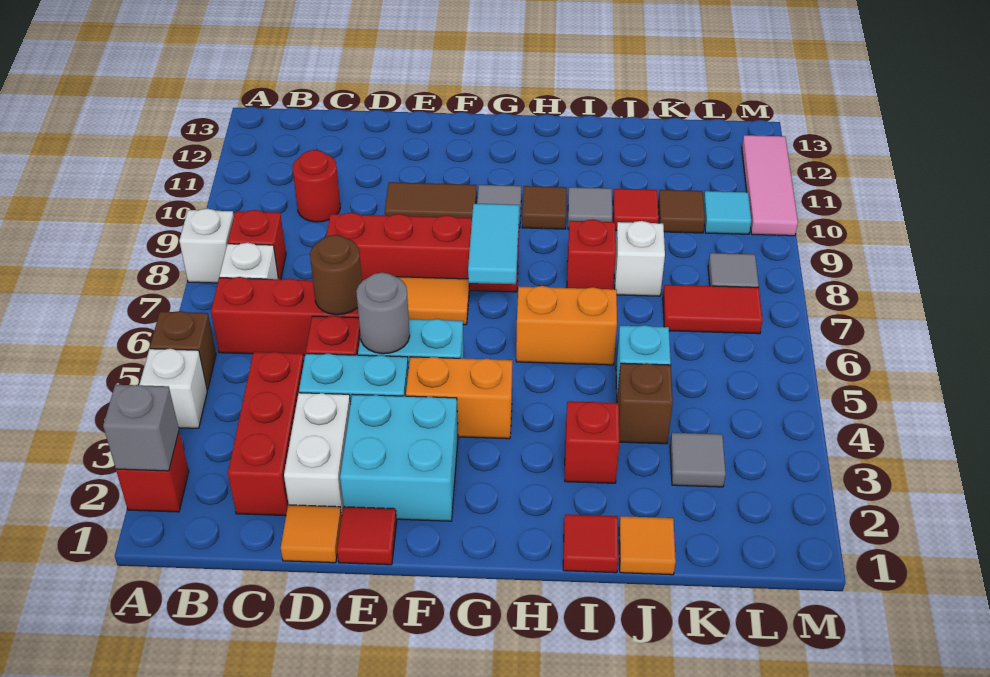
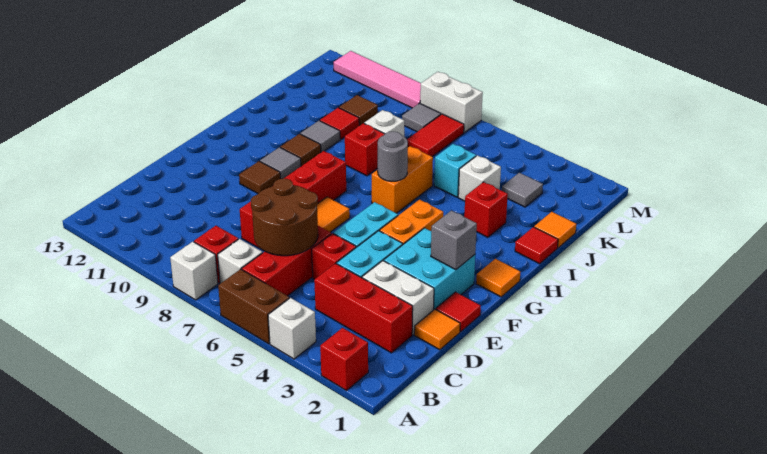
grey brick A2 level 2 -> grey brick F2 level 2
brown brick A5 level 1 -> brown brick A5:A6 level 1
red round brick C10 level 1 -> none
brown round brick D6 level 2 -> brown round brick C6:D7 level 2
grey round brick E5 level 2 -> grey round brick H6 level 2
brown tile E10:F10 level 1 -> brown tile F10 level 1
none -> orange tile G1 level 1
cyan tile G7:G8 level 2 -> none
brown brick J4 level 1 -> white brick J4 level 1
cyan tile L10 level 1 -> none
none -> white brick M7:M8 level 1
pink tile M10:M12 level 1 -> pink tile M9:M12 level 1

